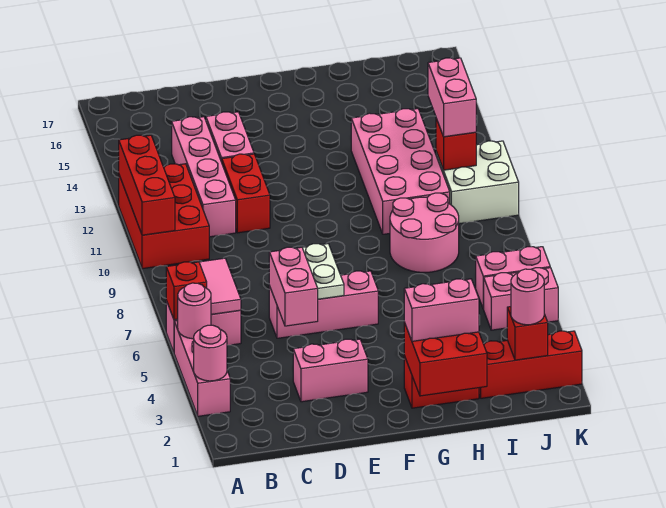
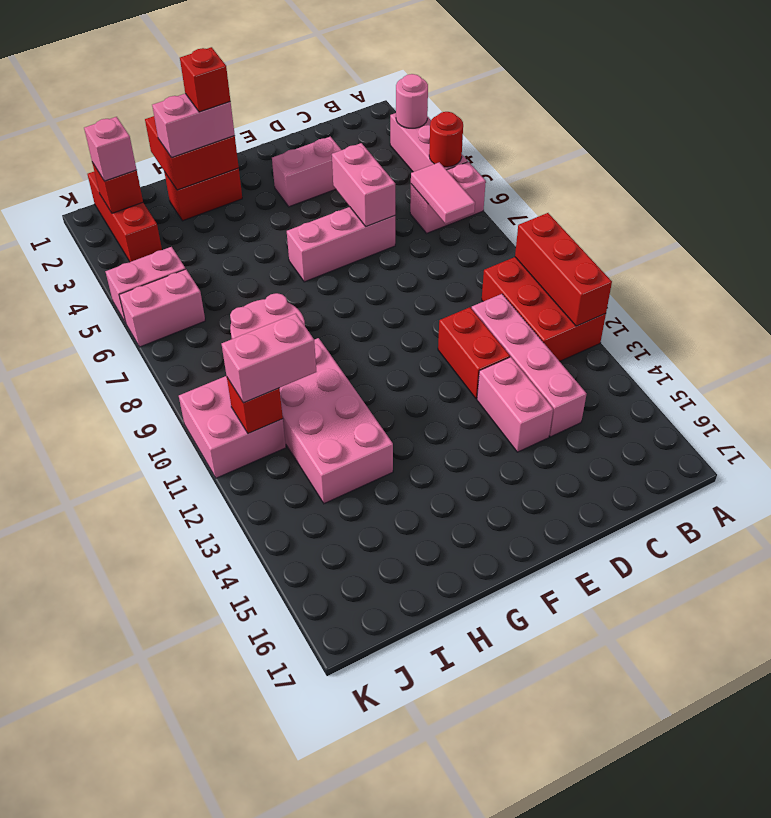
pink round brick A5 level 2 -> red round brick A5 level 2
red brick A6 level 2 -> red brick G2 level 4
white plate E6:E7 level 2 -> none
red brick I2:K2 level 1 -> red brick J1:J3 level 1
pink round brick J2 level 3 -> pink brick J2 level 3
white brick J10:K11 level 1 -> pink brick J10:K11 level 1
pink brick J11:J12 level 3 -> pink brick I11:J11 level 3

